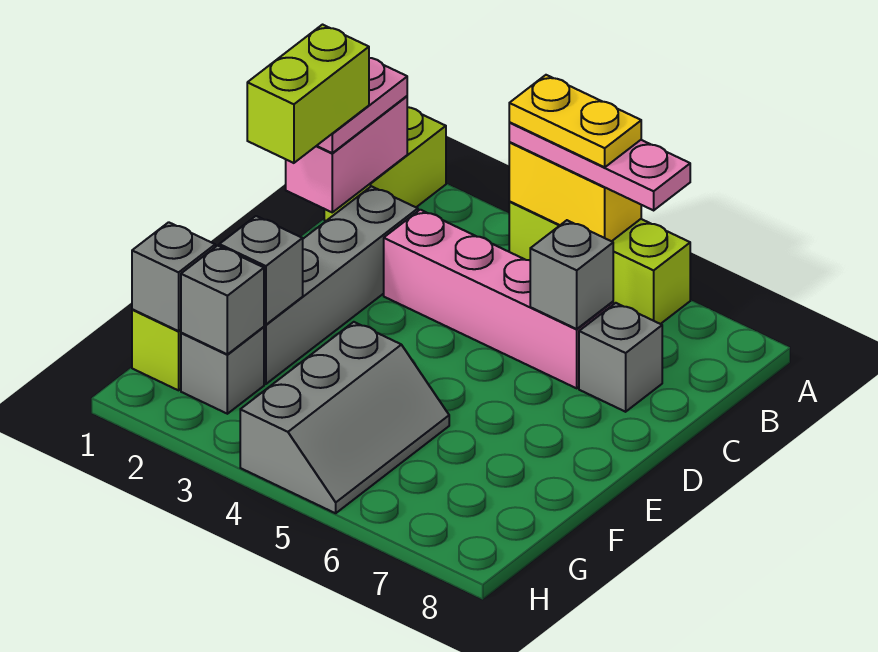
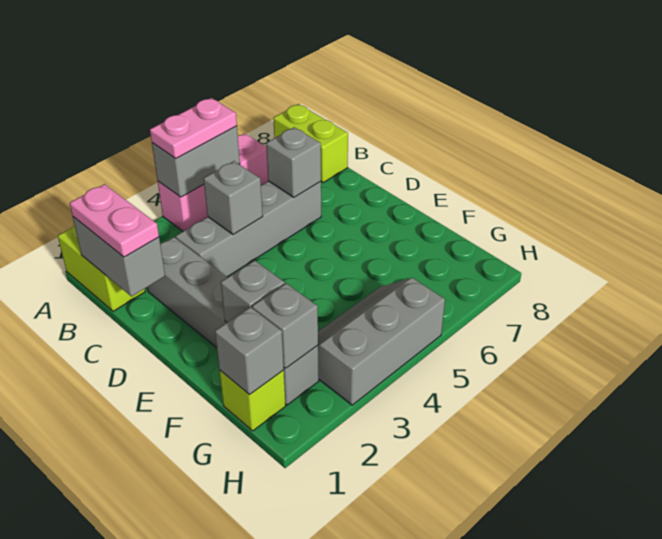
lime brick A4:A6 level 1 -> pink brick A4:A6 level 1
yellow brick A4:A5 level 2 -> grey brick A4:A5 level 2
pink plate A4:A6 level 3 -> pink plate A4:A5 level 3
yellow plate A4:A5 level 4 -> none
pink brick B1:C1 level 2 -> grey brick B1:C1 level 2
lime brick C1:D1 level 4 -> lime brick A8:B8 level 1
pink brick C3:C6 level 1 -> grey brick C3:C6 level 1
grey brick C7 level 1 -> grey brick C4 level 2
grey slope F4:H5 level 1 top 4 -> grey slope G3:H5 level 1 top H

